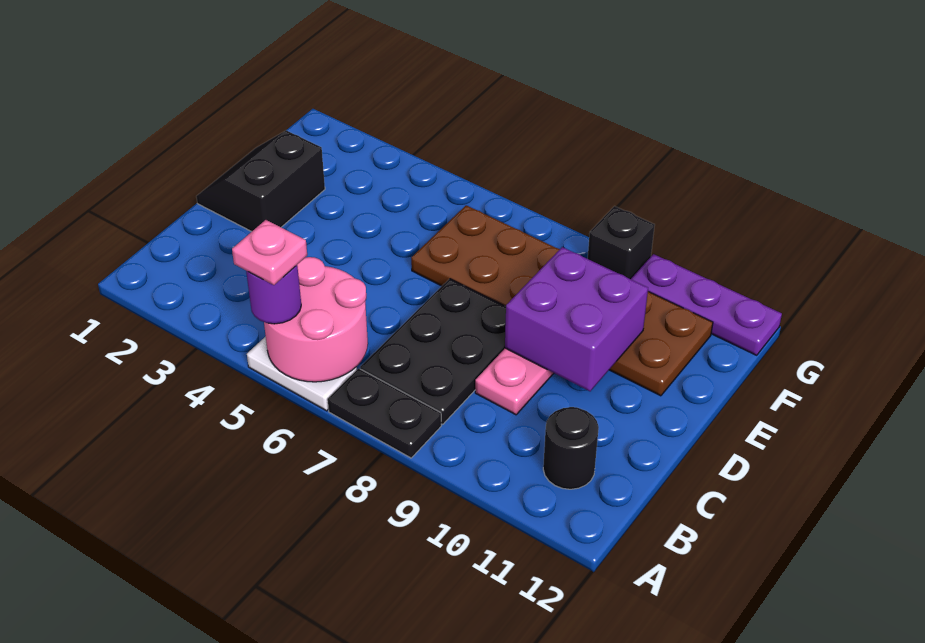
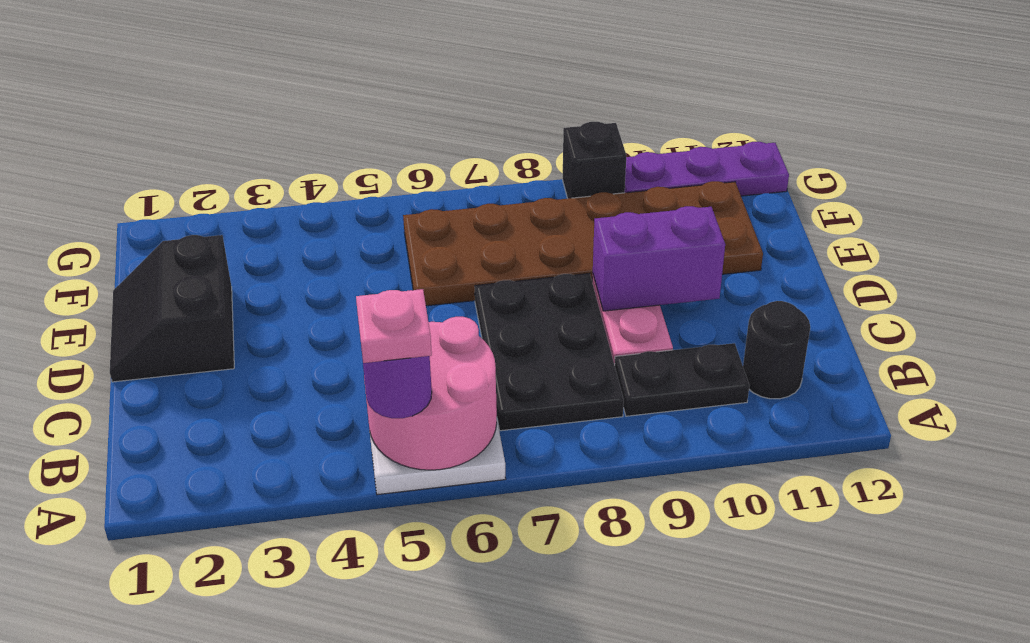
black plate A7:A8 level 1 -> black plate B9:B10 level 1
purple brick D9:E10 level 2 -> purple brick D9:D10 level 2

